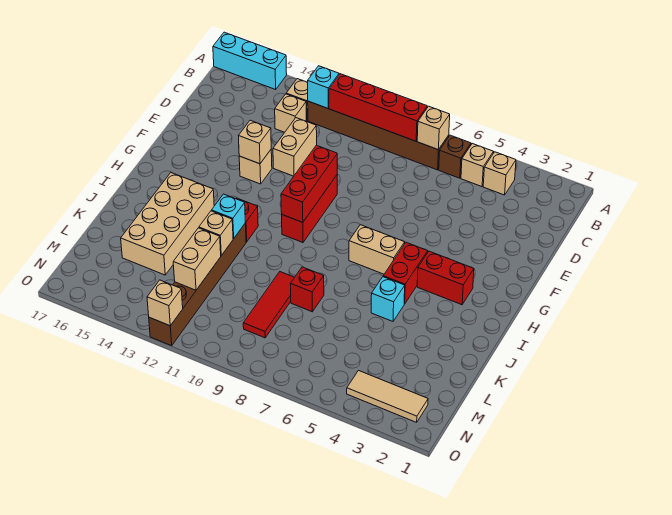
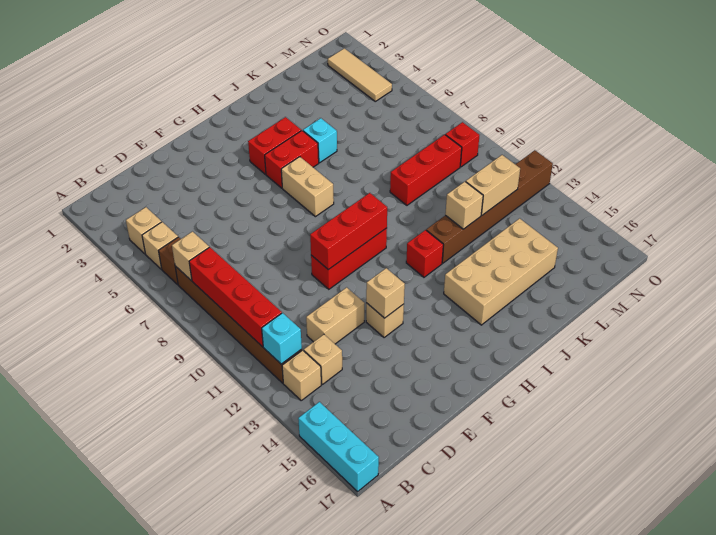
red brick H3:H4 level 1 -> red brick H4:I4 level 1
cyan brick J12 level 2 -> none
red brick K8 level 1 -> red brick N9 level 1
red tile K9:M9 level 1 -> red brick K9:M9 level 1
tan brick O12 level 2 -> none

